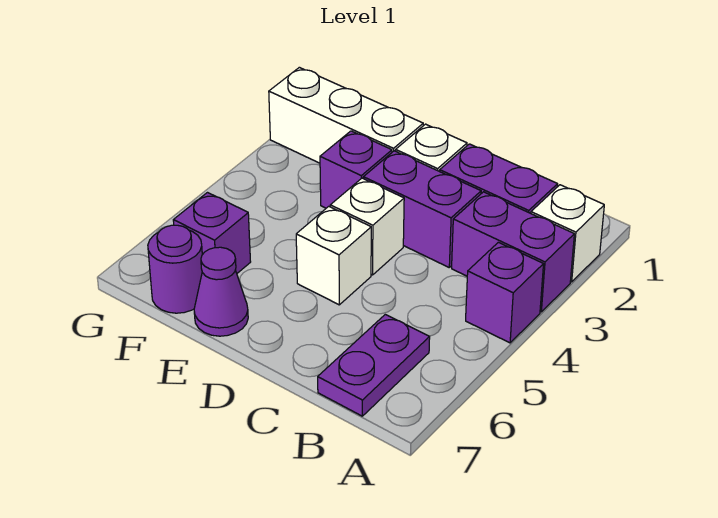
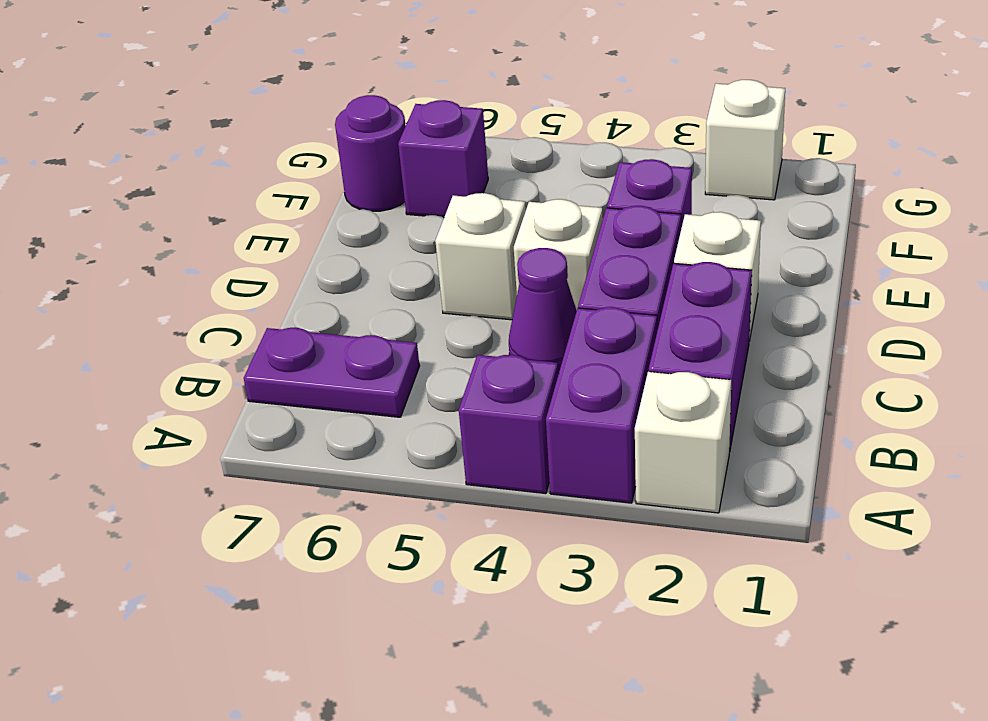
white brick E2:G2 level 1 -> white brick G2 level 1
purple cone E7 level 1 -> purple cone C4 level 1

